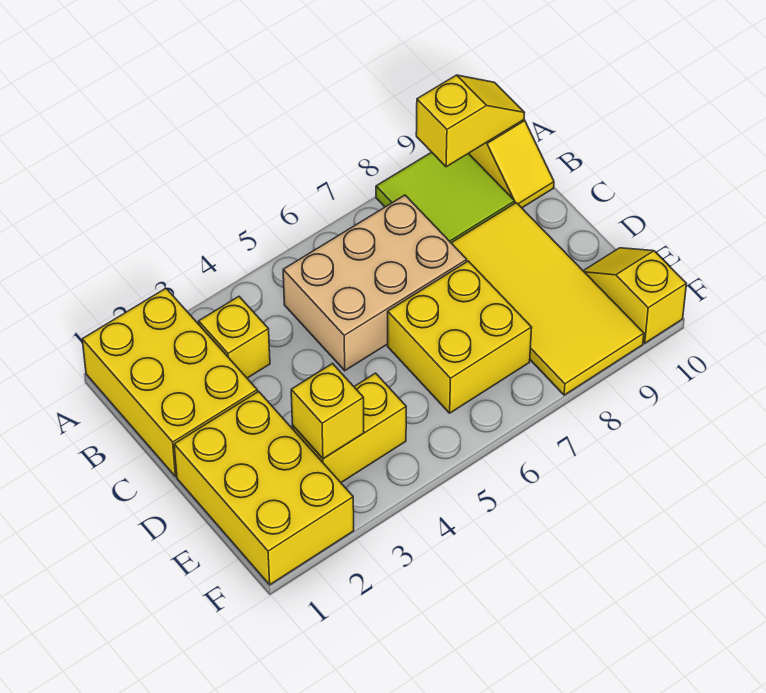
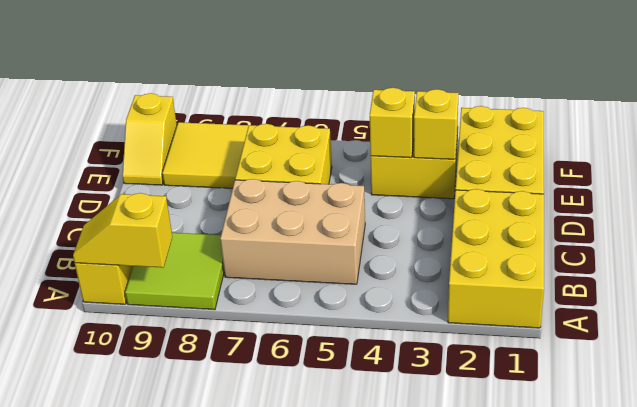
yellow brick B3 level 1 -> yellow brick E4 level 2
yellow tile C8:F9 level 1 -> yellow tile E8:F9 level 1

